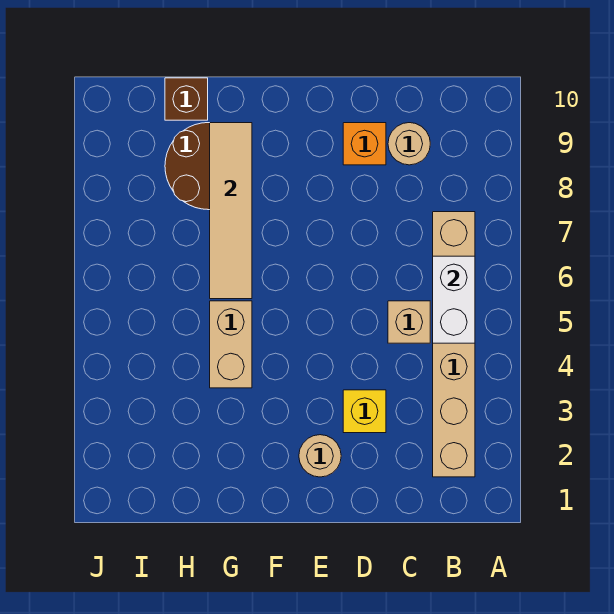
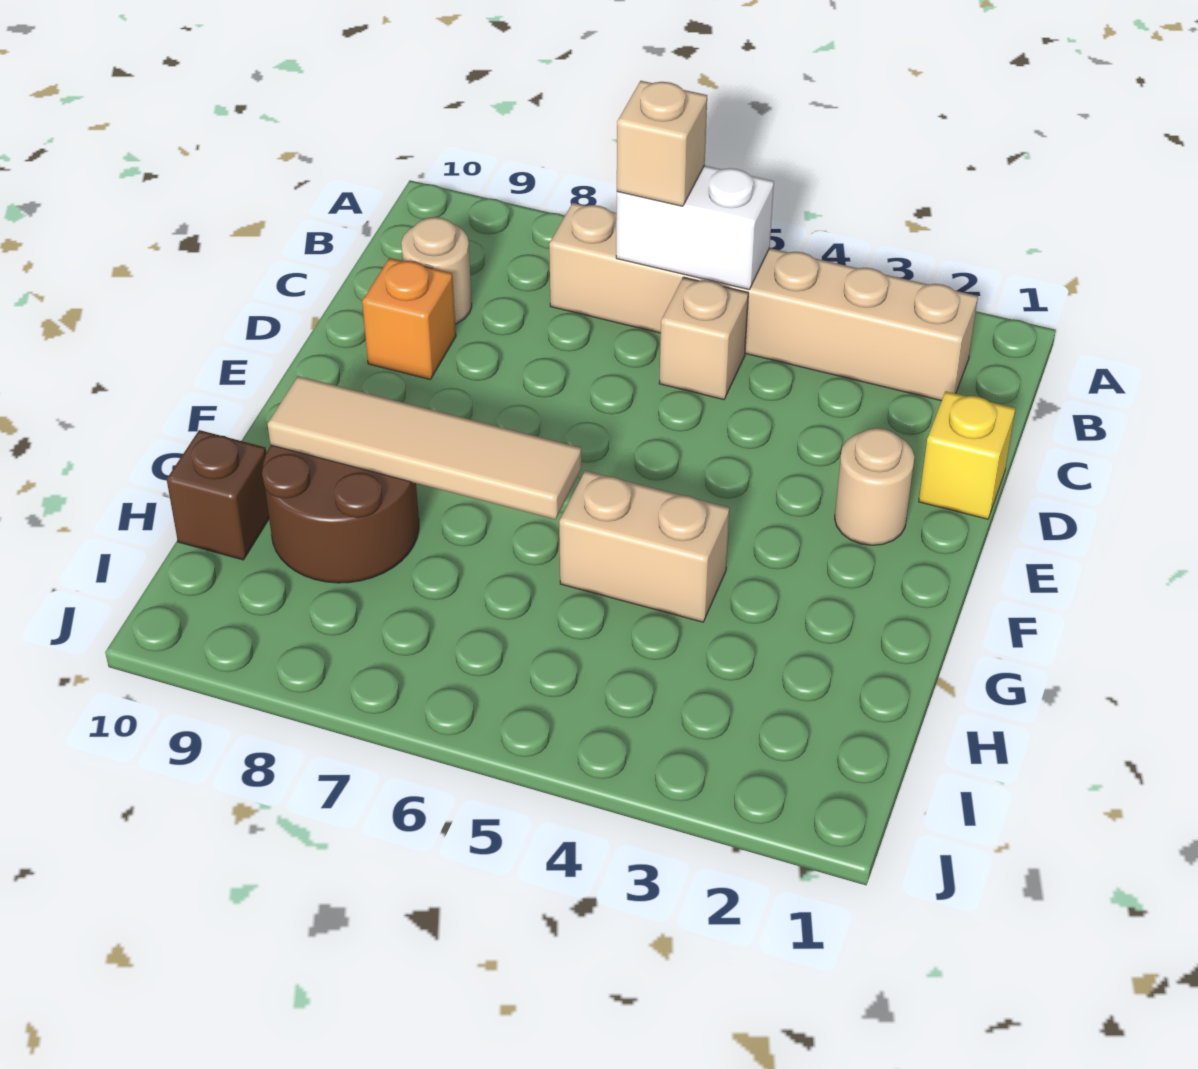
none -> tan brick B6 level 3
yellow brick D3 level 1 -> yellow brick D1 level 1

